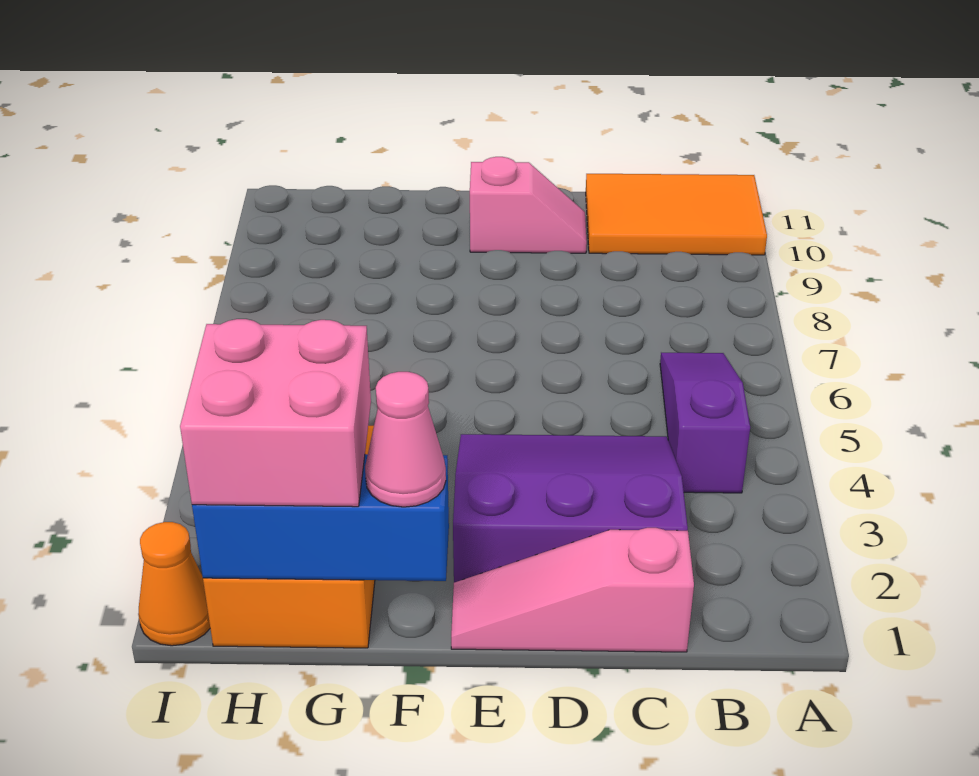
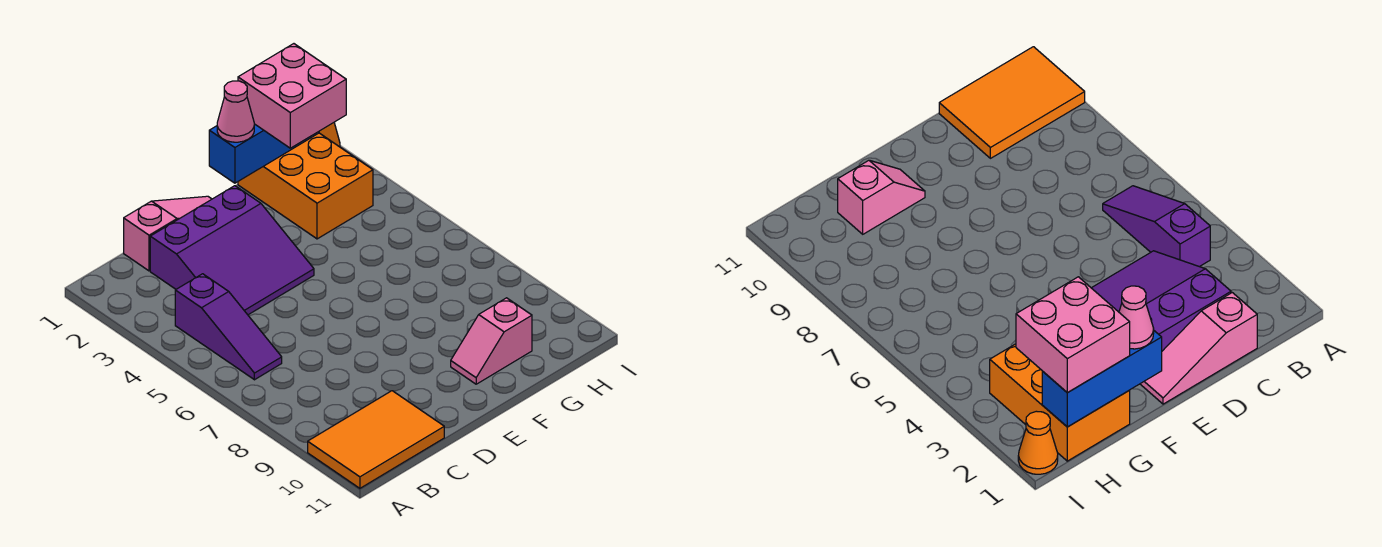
pink slope D10:E10 level 1 top E -> pink slope F10:G10 level 1 top G

